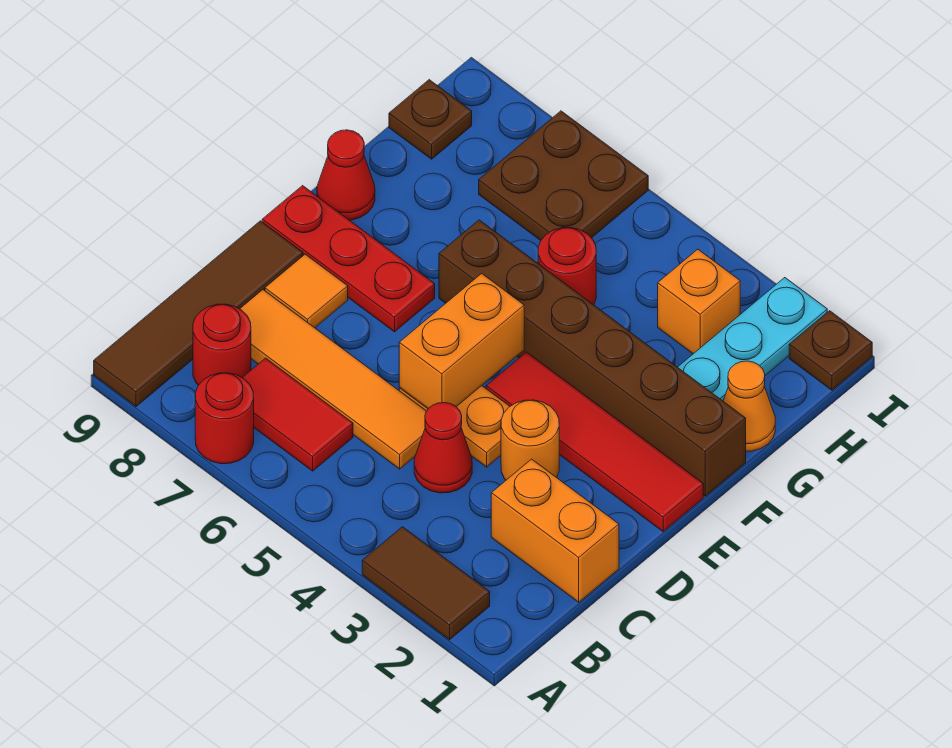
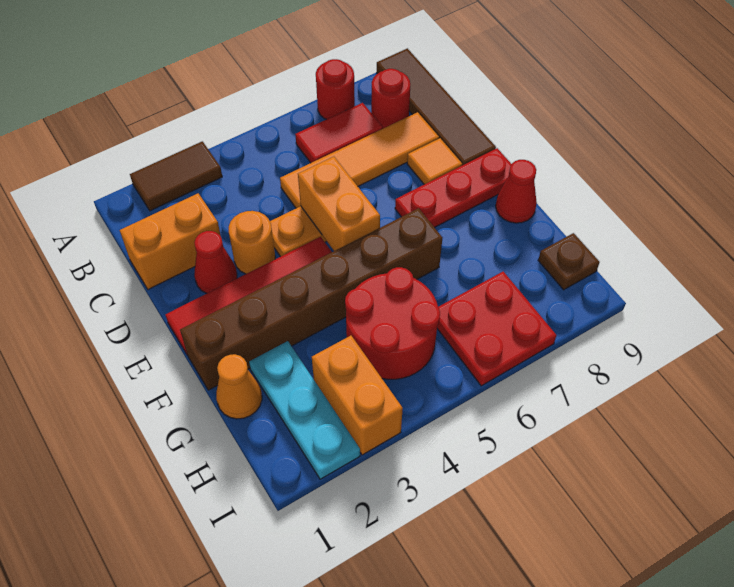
red cone C4 level 1 -> red cone D2 level 1
red round brick G5 level 1 -> red round brick G4:H5 level 1
orange brick H3 level 1 -> orange brick H3:I3 level 1
brown plate H6:I7 level 1 -> red plate H6:I7 level 1
brown plate I1 level 1 -> none

